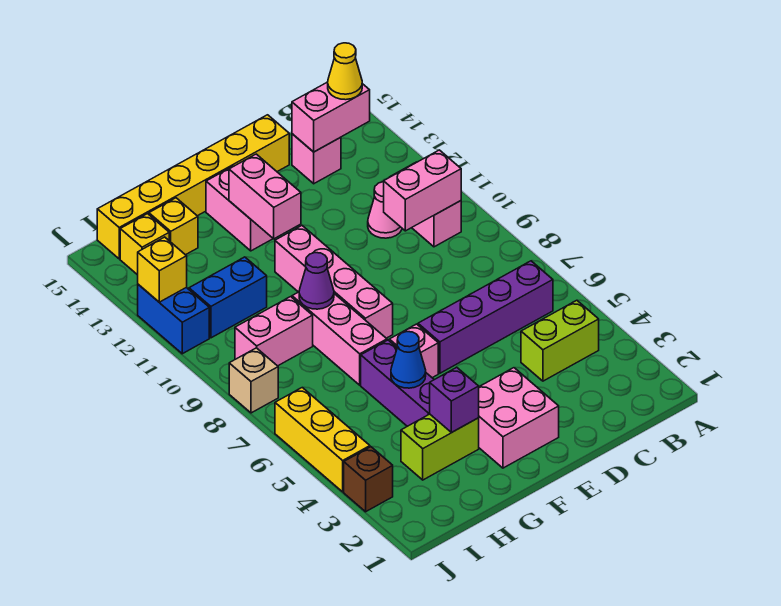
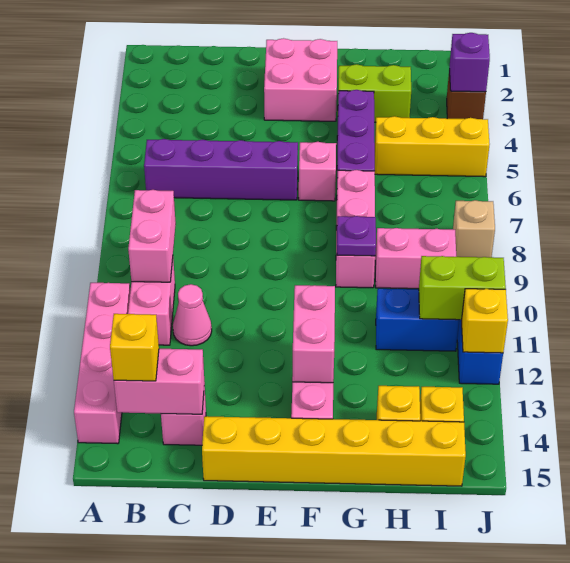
lime brick B4:C4 level 1 -> lime brick I11:J11 level 2
pink brick B10:C10 level 2 -> pink brick B9:B10 level 2
yellow cone B14 level 3 -> yellow brick B14 level 3
pink brick F8:F11 level 1 -> pink brick A11:A14 level 1
purple brick G3 level 2 -> purple brick J3 level 2
blue cone G5 level 2 -> none
purple cone G9 level 2 -> purple plate G9 level 2
yellow brick J4:J6 level 1 -> yellow brick H5:J5 level 1

